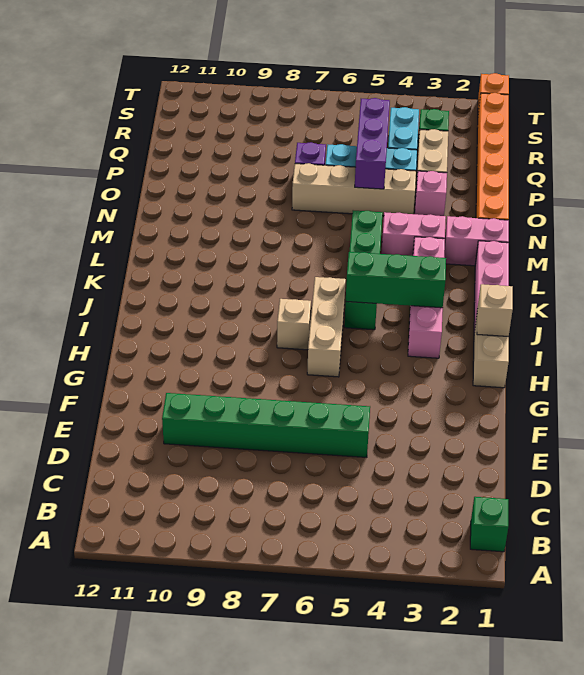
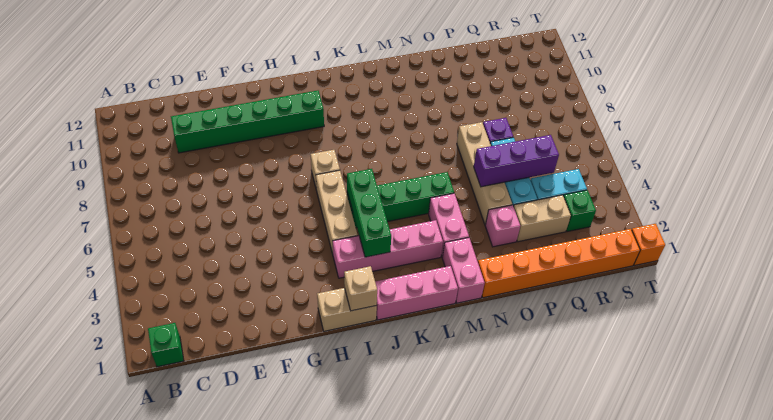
green brick E5:E10 level 1 -> green brick D10:I10 level 1
tan brick H6:J6 level 1 -> tan brick I4:I6 level 1

